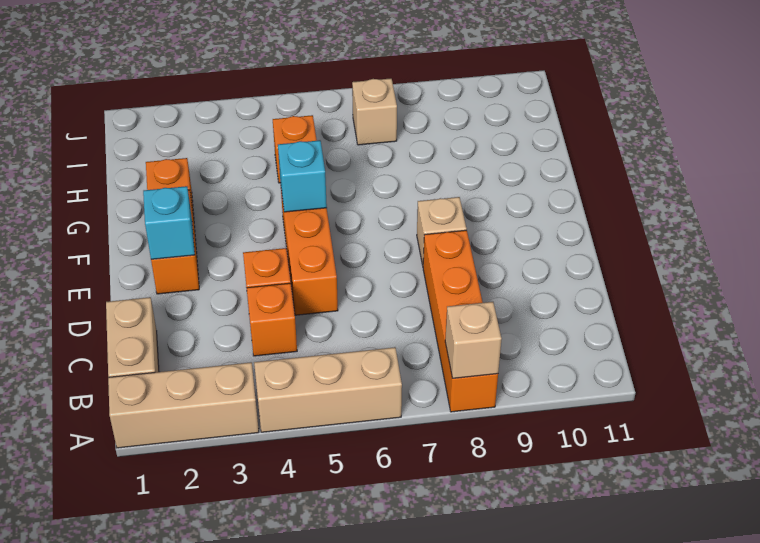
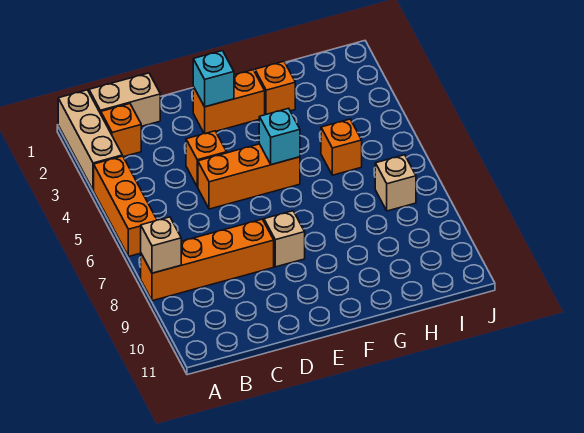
tan brick A4:A6 level 1 -> orange brick A4:A6 level 1
orange brick C4 level 1 -> orange brick B2 level 1

